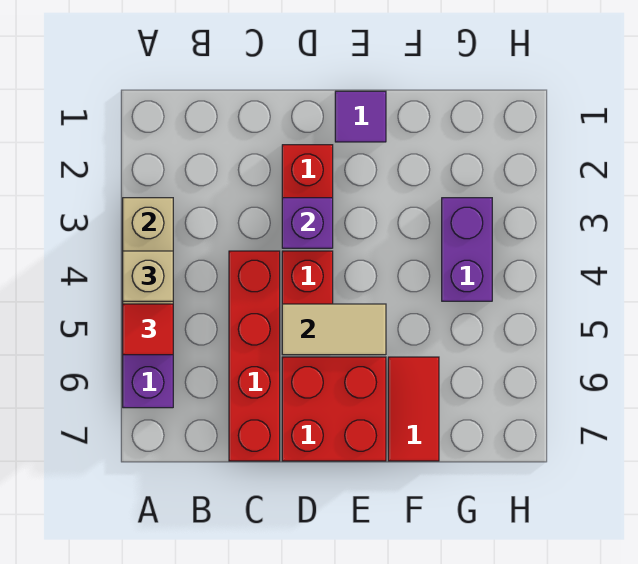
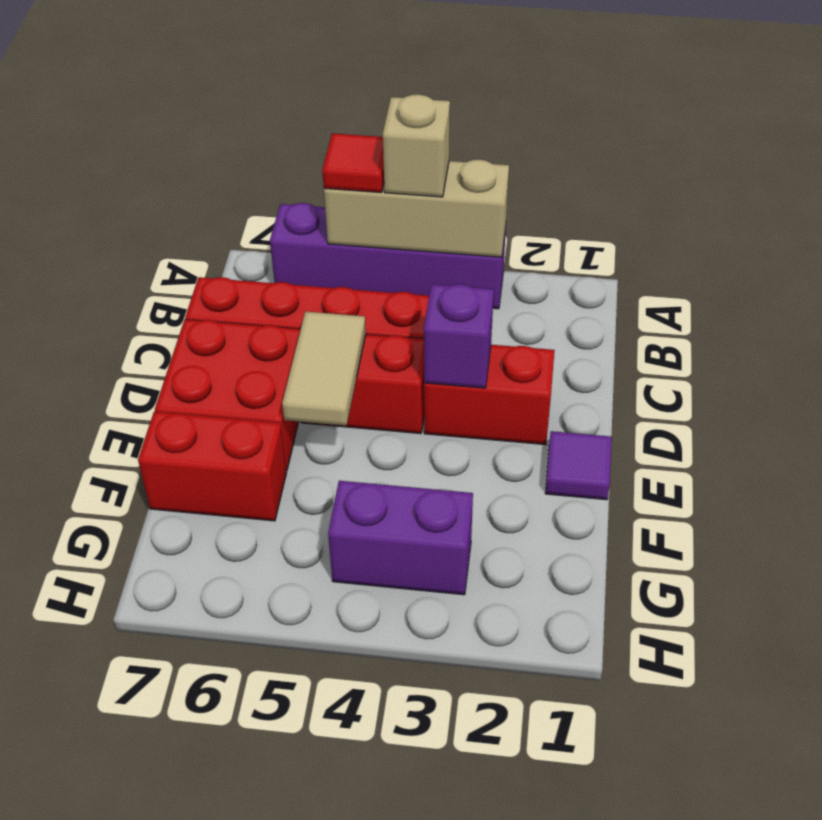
red tile F6:F7 level 1 -> red brick F6:F7 level 1

